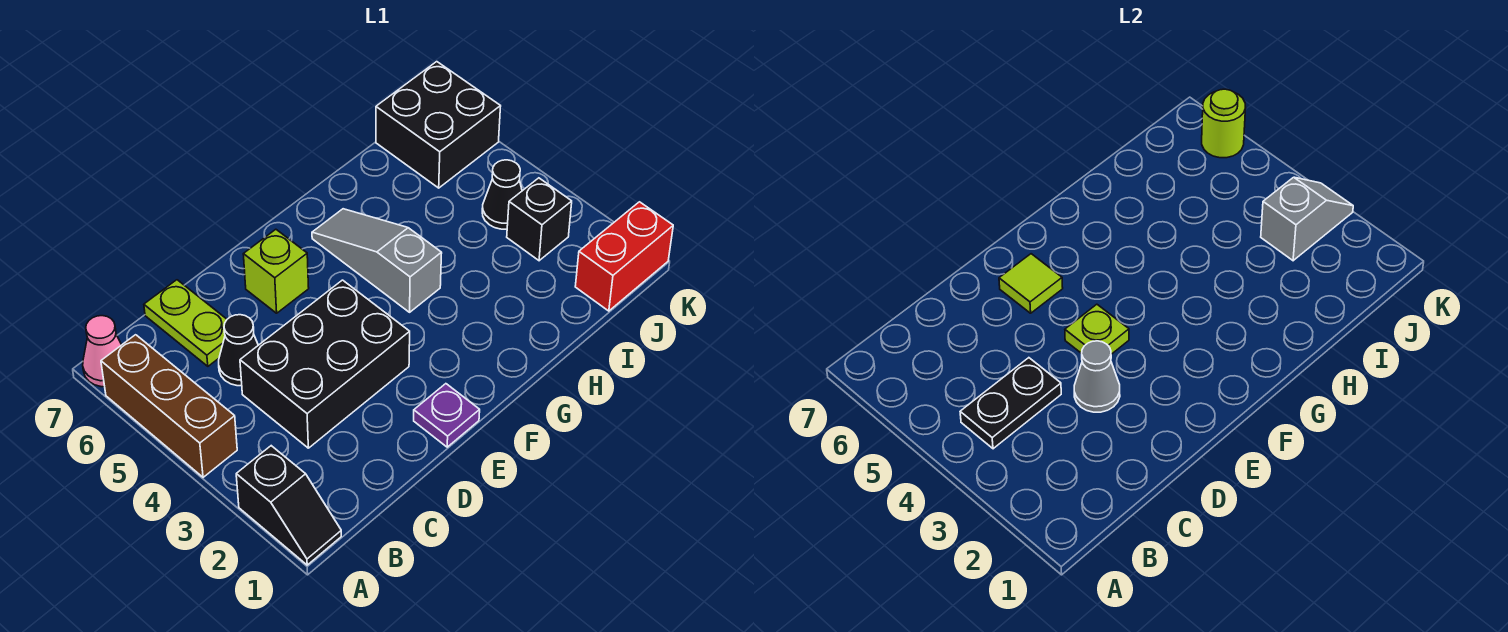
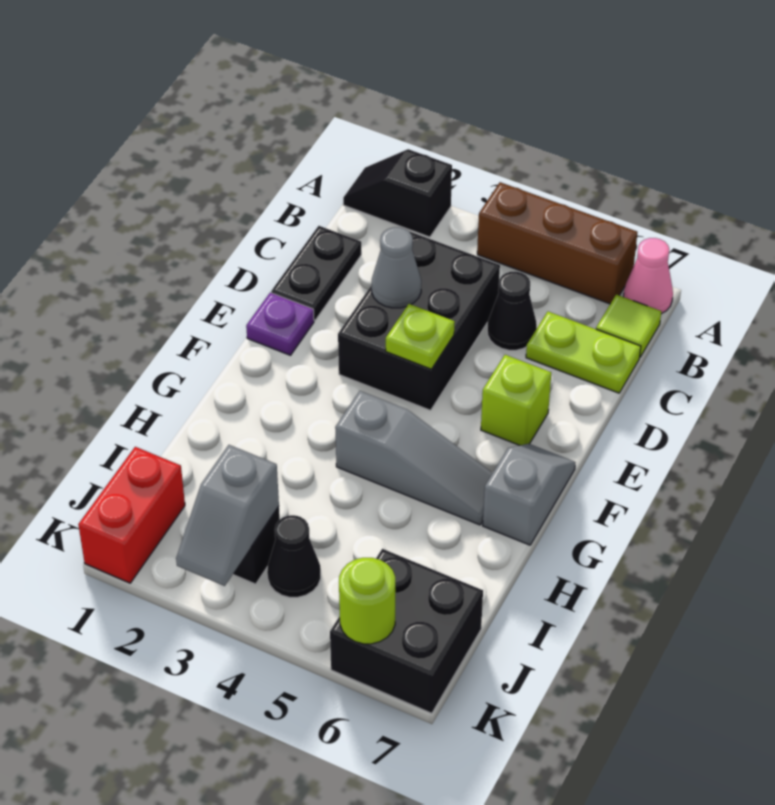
black plate B4:C4 level 2 -> black plate C1:D1 level 1
lime tile E6 level 2 -> lime tile B7 level 1
none -> grey slope F7:G7 level 1 top G

